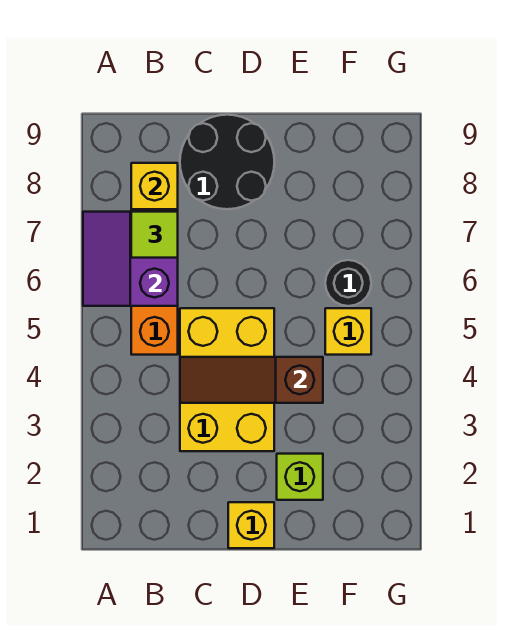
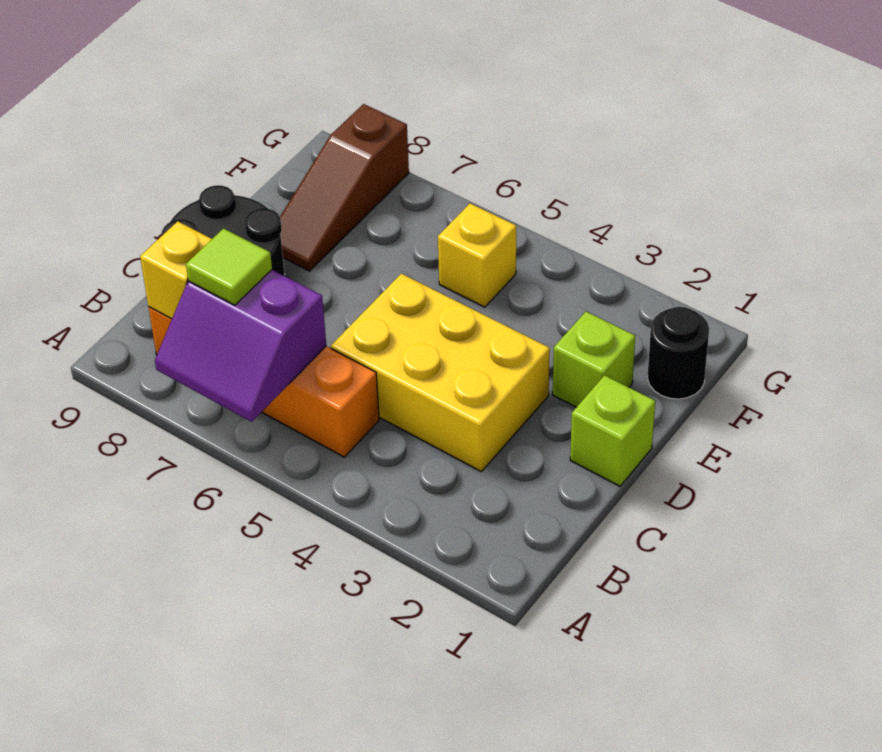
brown slope C4:E4 level 2 top E -> brown slope E8:G8 level 1 top G
yellow brick D1 level 1 -> lime brick D1 level 1
black round brick F6 level 1 -> black round brick F1 level 1

